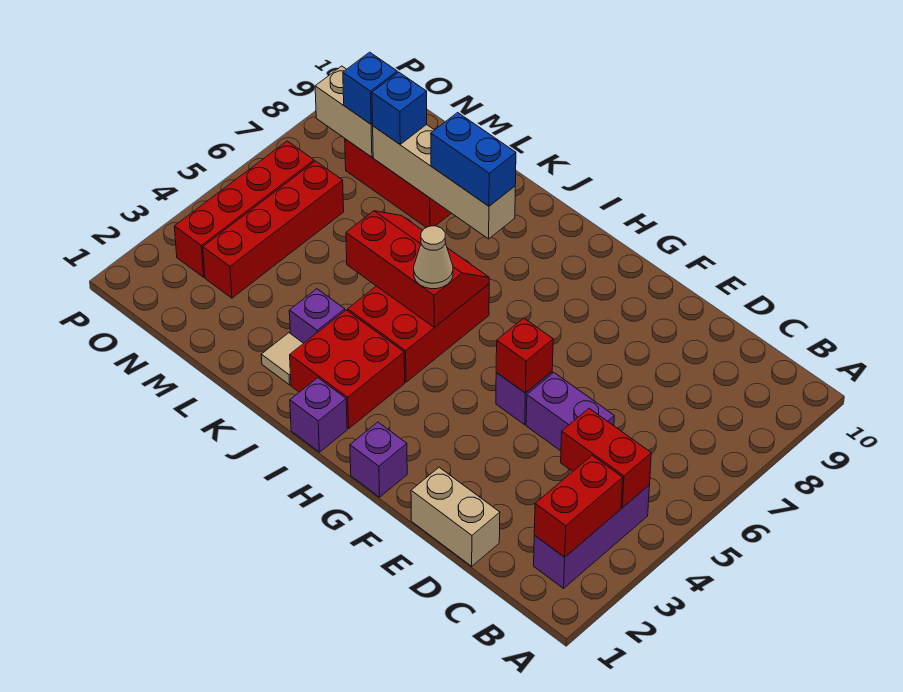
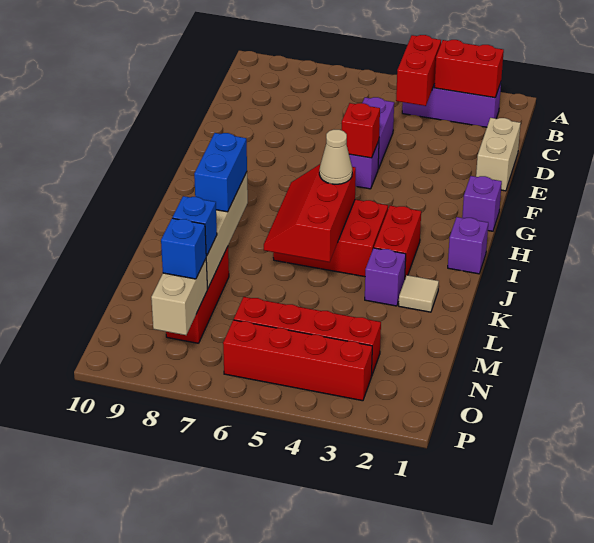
red brick I2:J3 level 1 -> red brick I3:J3 level 1

